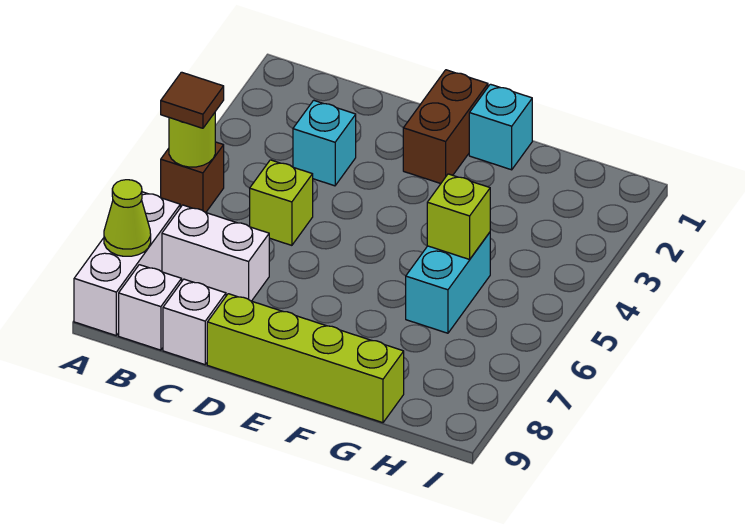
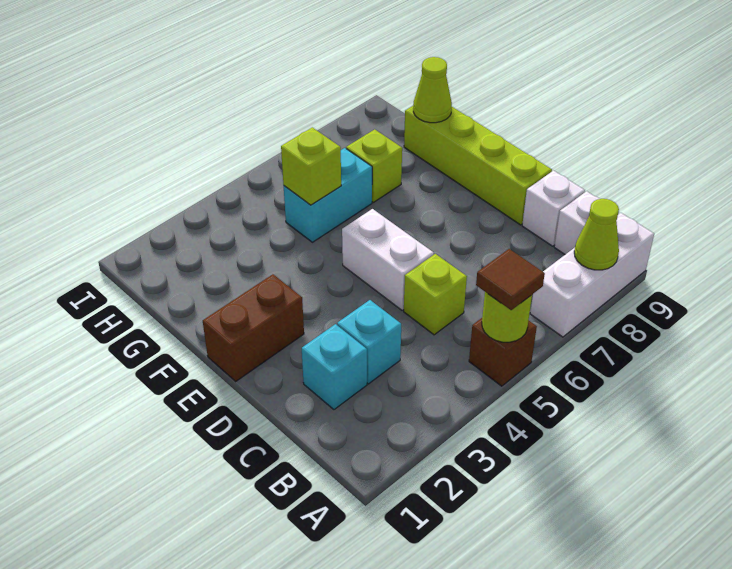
white brick B7:C7 level 1 -> white brick D5:E5 level 1
cyan brick F1 level 1 -> cyan brick C2 level 1
none -> lime brick G7 level 1
none -> lime cone G9 level 2

